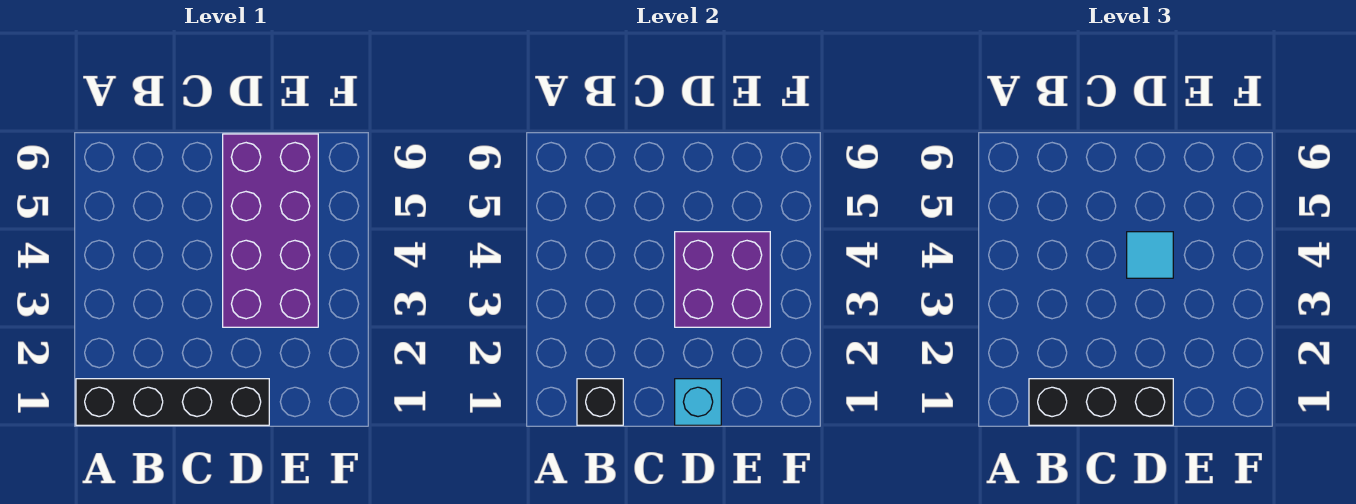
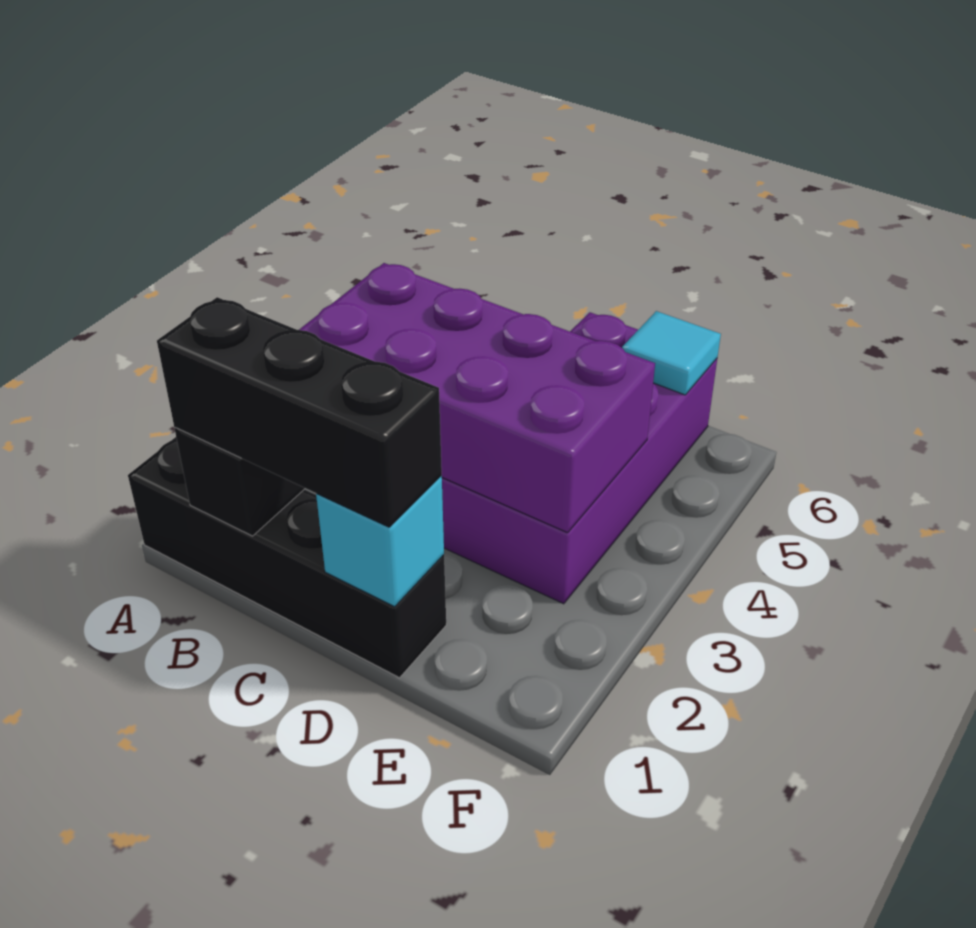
purple brick D3:E4 level 2 -> purple brick B3:E4 level 2
cyan tile D4 level 3 -> cyan tile E6 level 2

